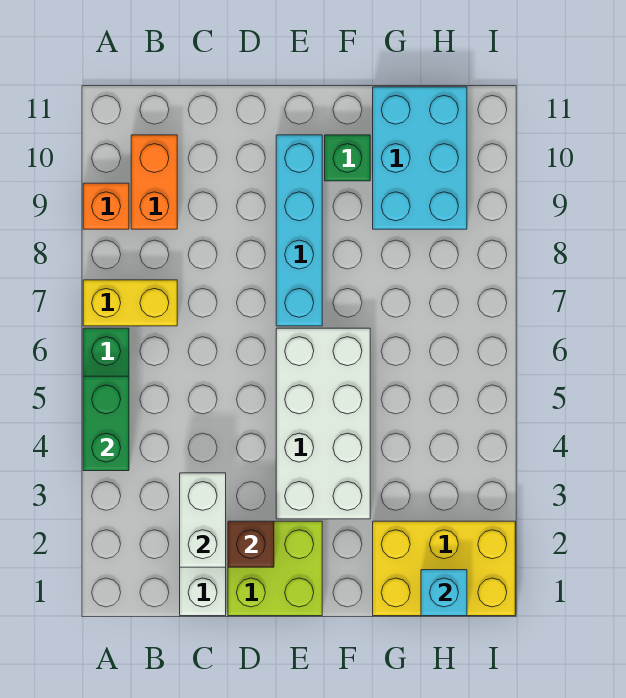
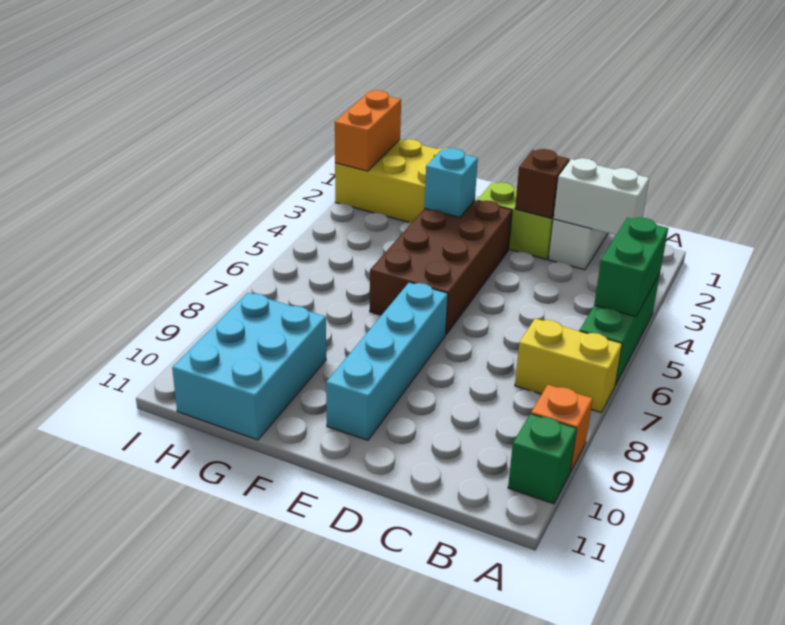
orange brick B9:B10 level 1 -> orange brick I1:I2 level 2
white brick C2:C3 level 2 -> white brick B2:C2 level 2
lime brick D1:E2 level 1 -> lime brick D2:E2 level 1
white brick E3:F6 level 1 -> brown brick E3:F6 level 1
green brick F10 level 1 -> green brick A10 level 1
cyan brick H1 level 2 -> cyan brick F3 level 2

